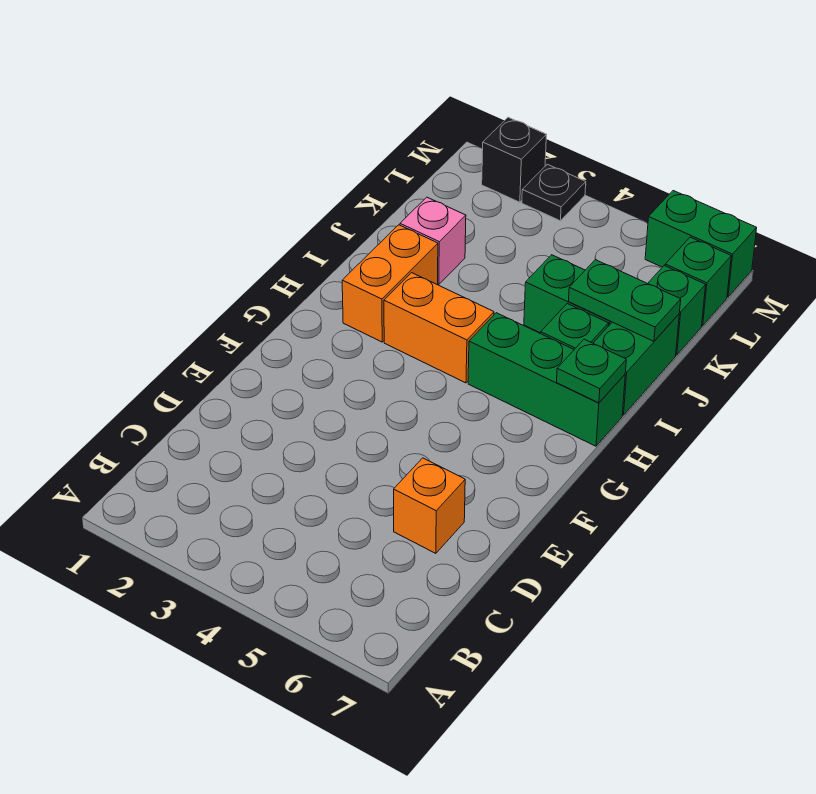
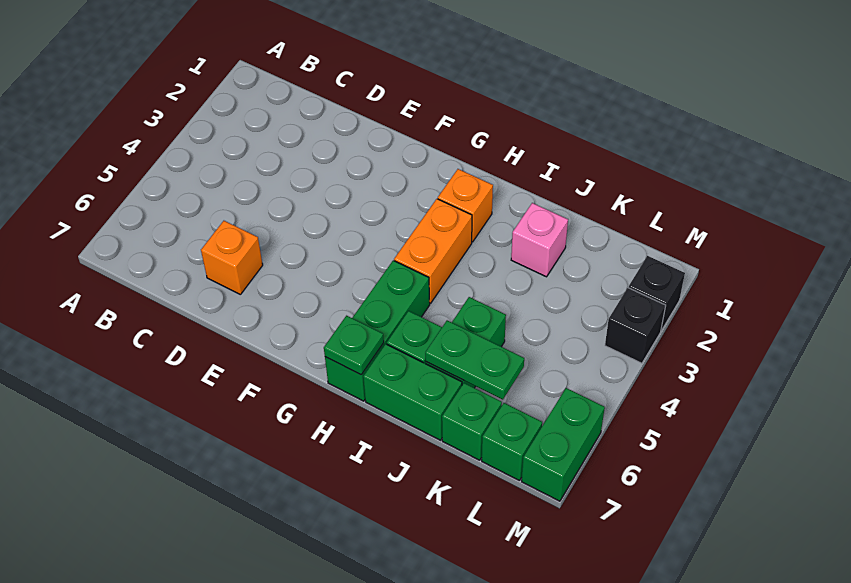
orange brick H2:I2 level 1 -> orange brick H2 level 1
green plate J6:J7 level 2 -> green plate J6:K6 level 2
black plate M3 level 1 -> black brick M3 level 1

